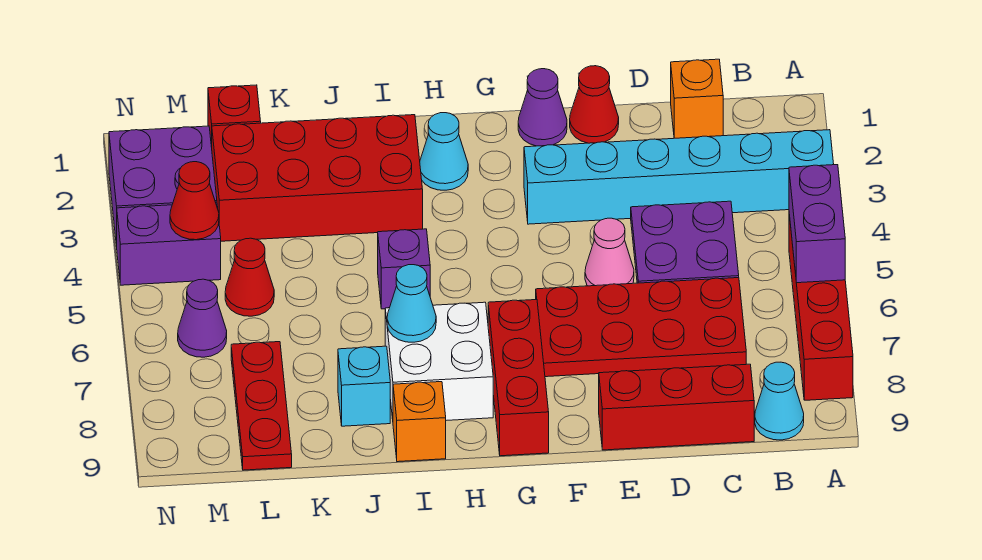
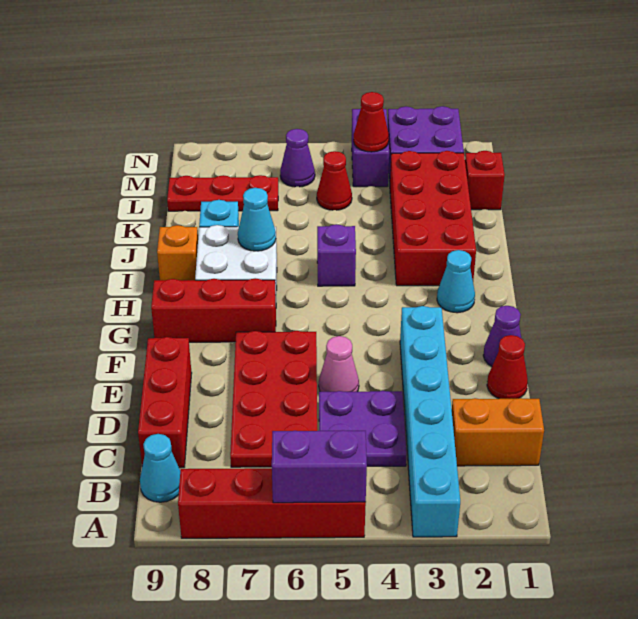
orange brick C1 level 1 -> orange brick C1:C2 level 1

